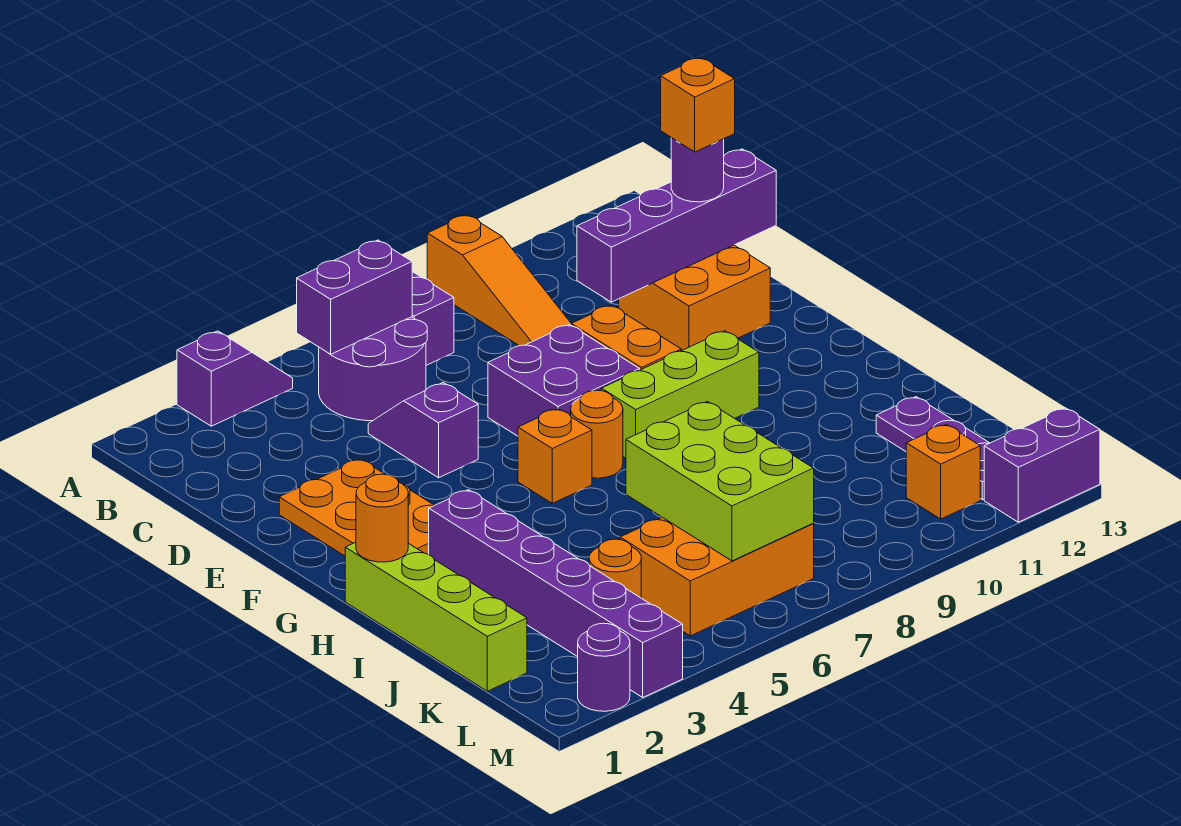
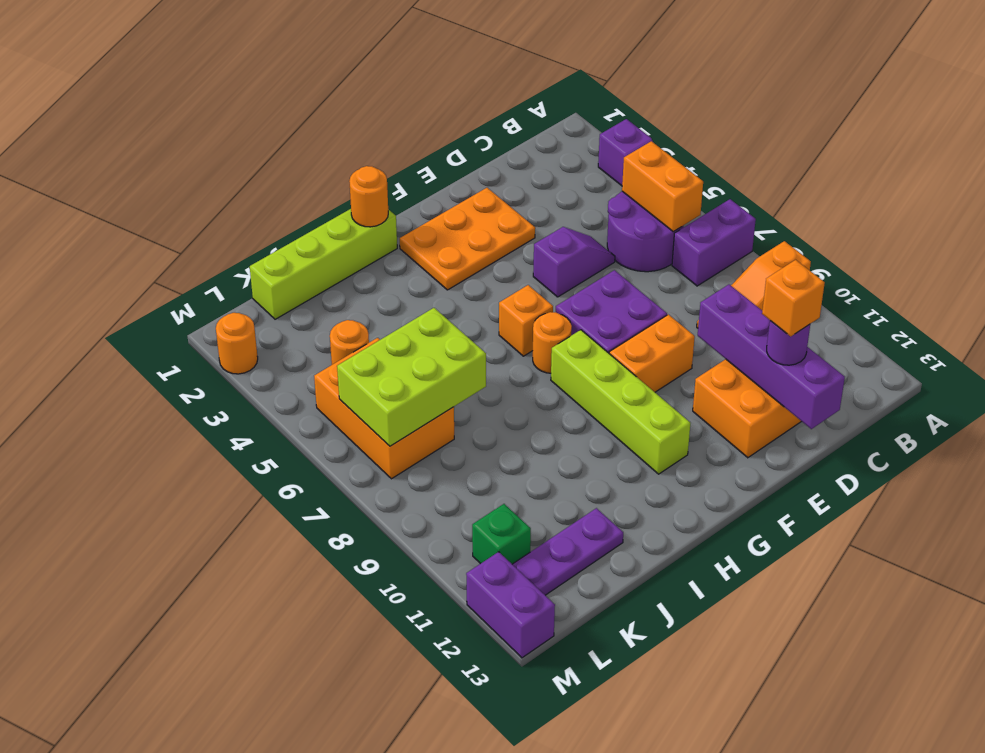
purple brick B5:B6 level 2 -> orange brick B5:B6 level 2
lime brick G8:G10 level 1 -> lime brick G8:G11 level 1
purple brick H3:M3 level 1 -> none
orange brick L11 level 1 -> green brick L11 level 1
purple round brick M2 level 1 -> orange round brick M2 level 1

